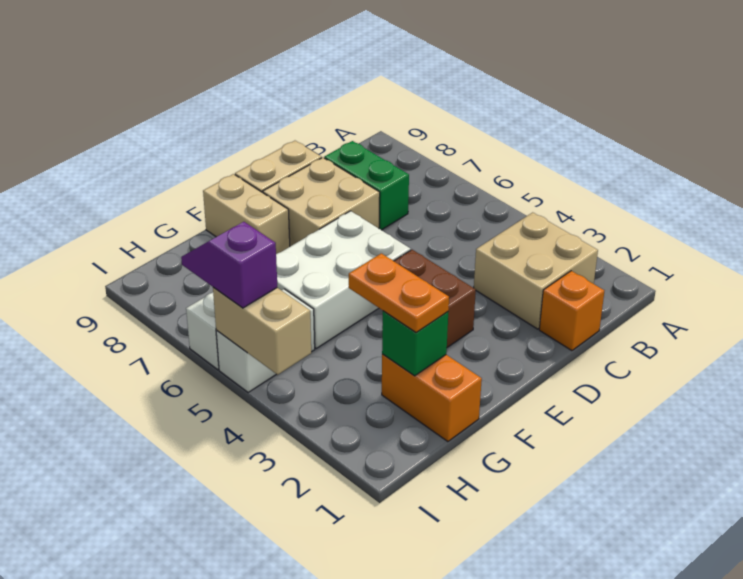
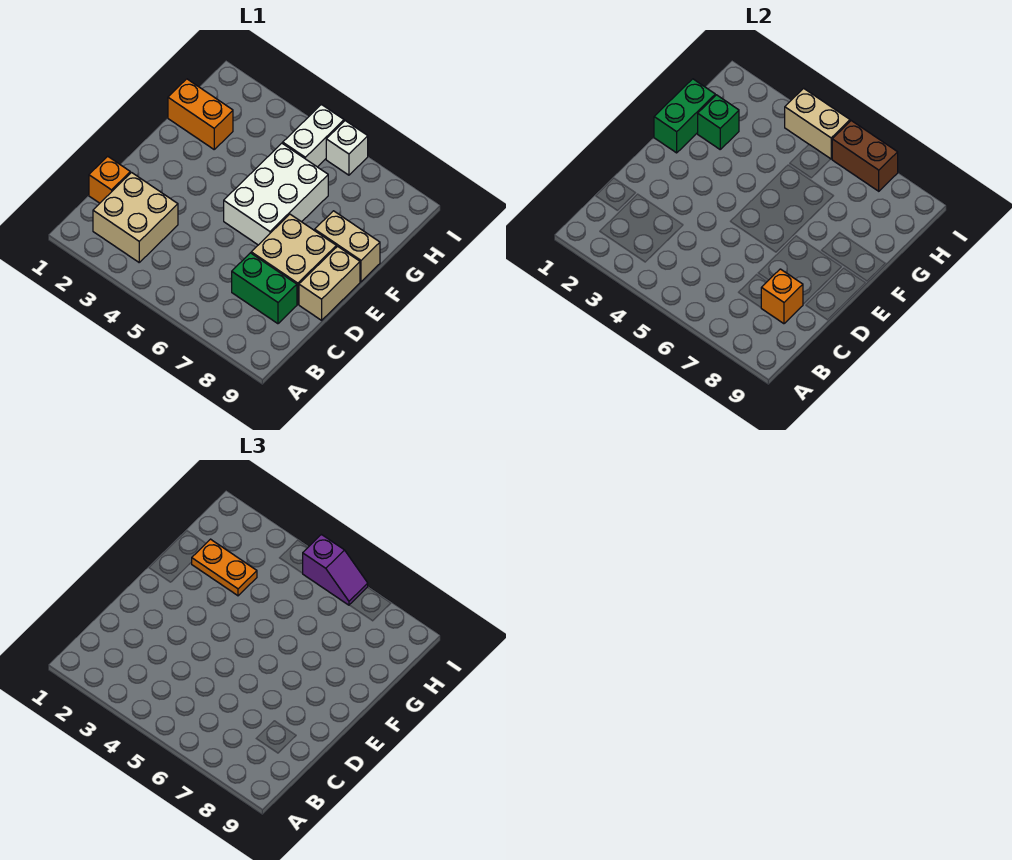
none -> orange brick C8 level 2
brown brick E3:E4 level 1 -> brown brick I6:I7 level 2
none -> green brick F1:G1 level 2

